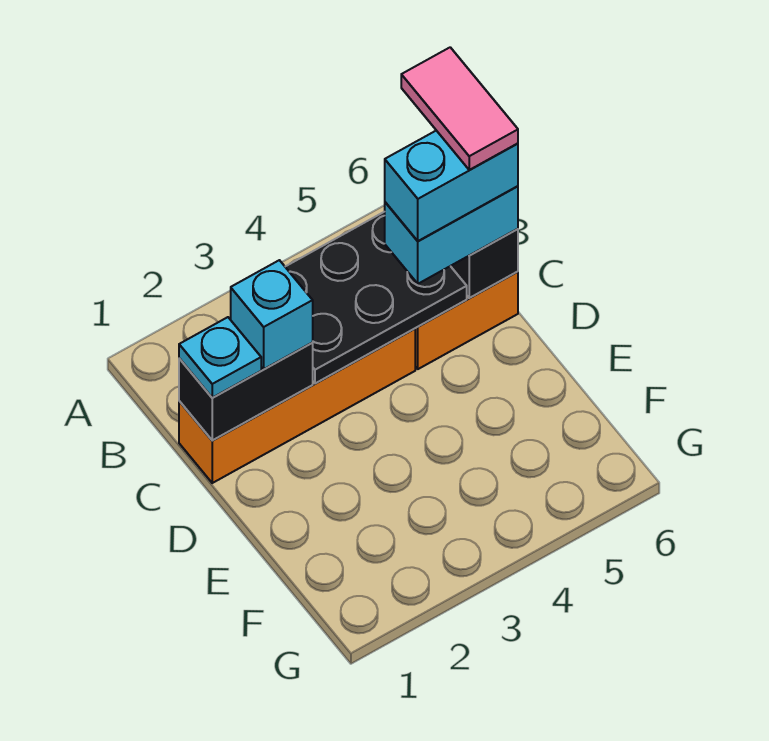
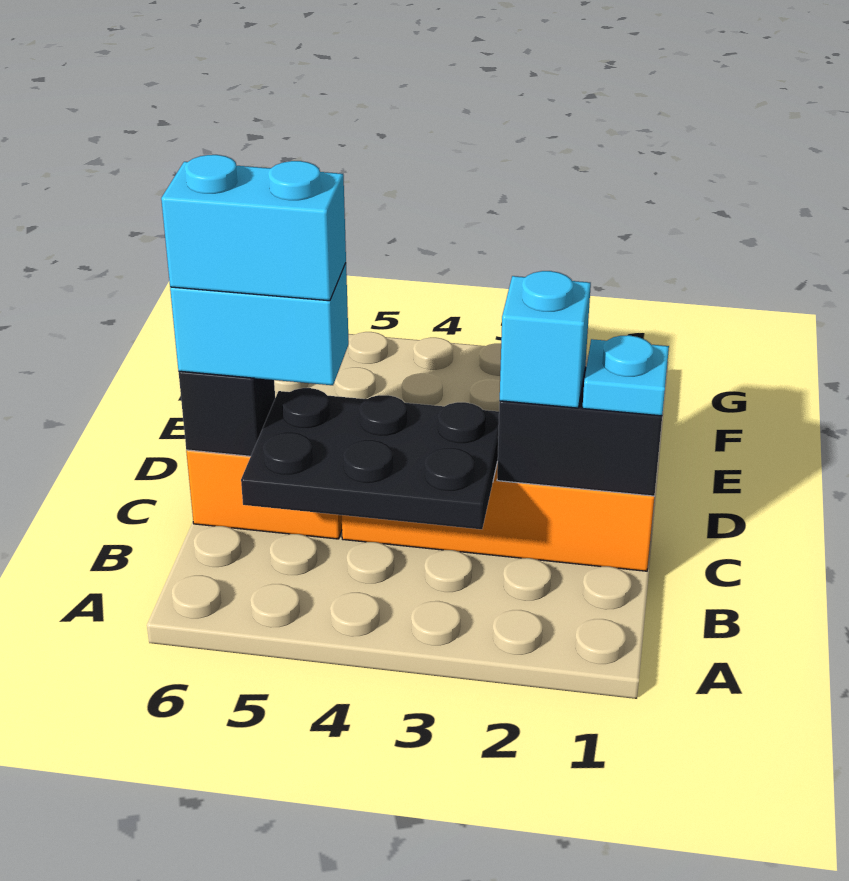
pink tile B6:C6 level 5 -> none

